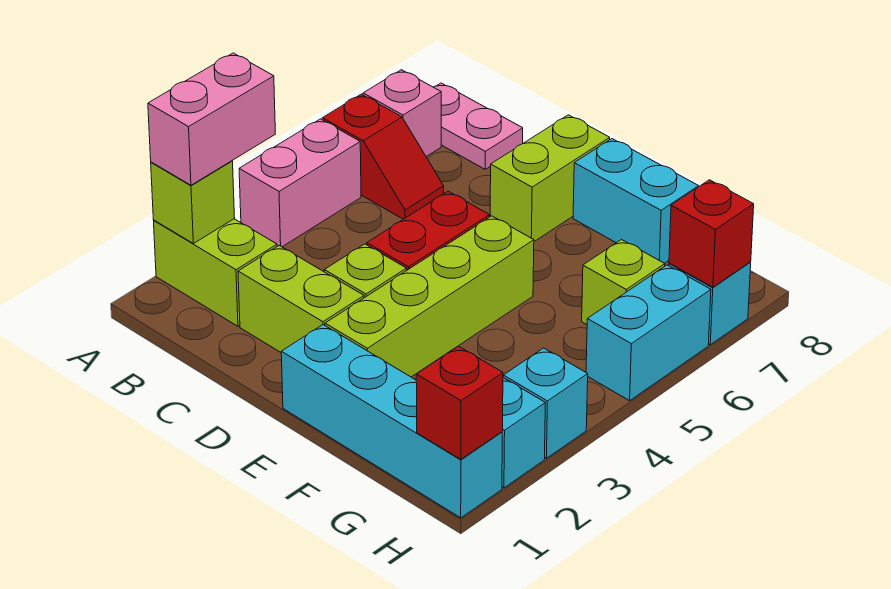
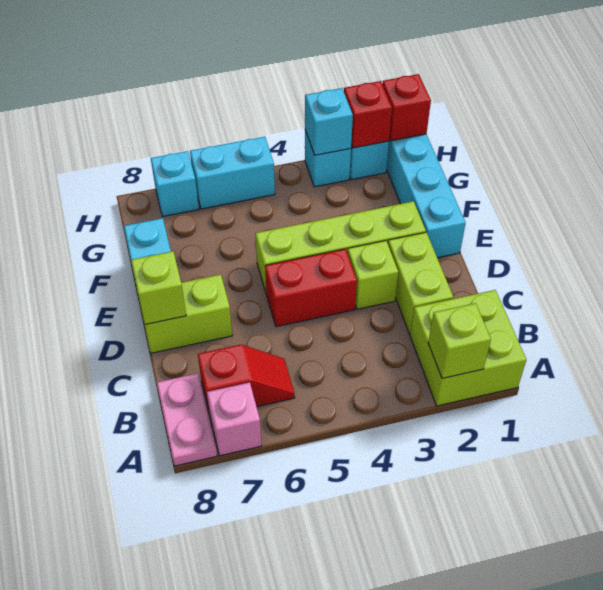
lime brick A2:B2 level 1 -> lime brick A1:B2 level 1
pink brick A2:A3 level 3 -> none
pink brick A4:A5 level 1 -> none
red slope A6:B6 level 1 top A -> red slope B6:B7 level 1 top 7
lime brick G6 level 1 -> lime brick D8 level 2
none -> cyan brick H3 level 2
red brick H7 level 2 -> red brick H2 level 2

